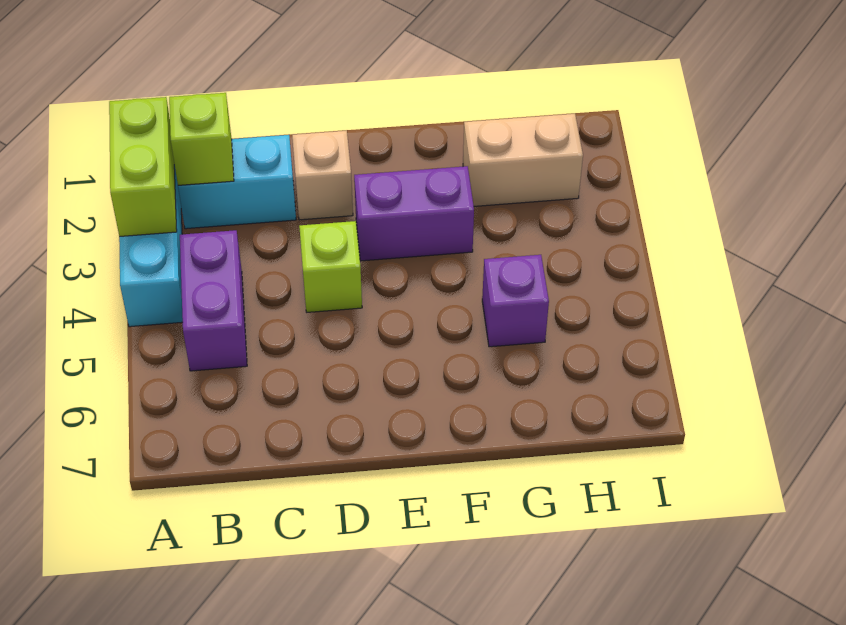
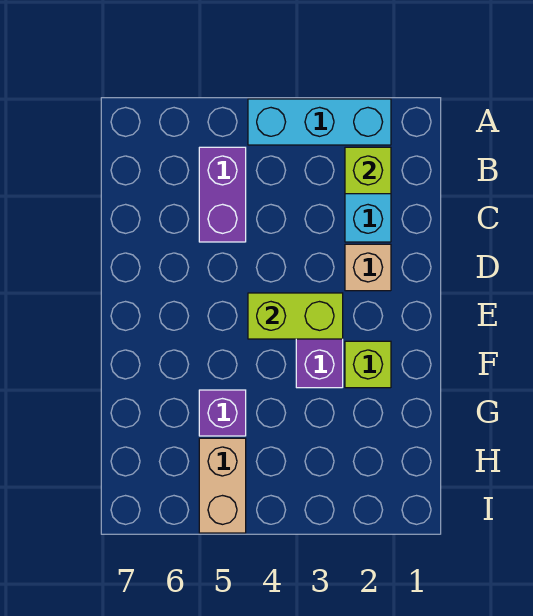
lime brick A2:A3 level 2 -> lime brick E3:E4 level 2
purple brick B4:B5 level 1 -> purple brick B5:C5 level 1
lime brick D4 level 1 -> lime brick F2 level 1
tan brick G2:H2 level 1 -> tan brick H5:I5 level 1

